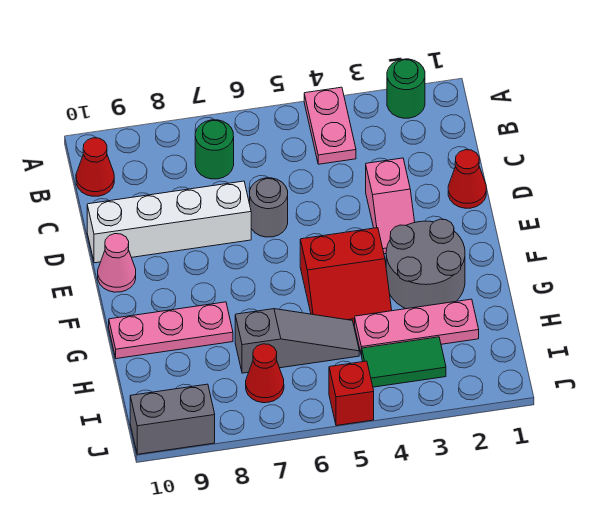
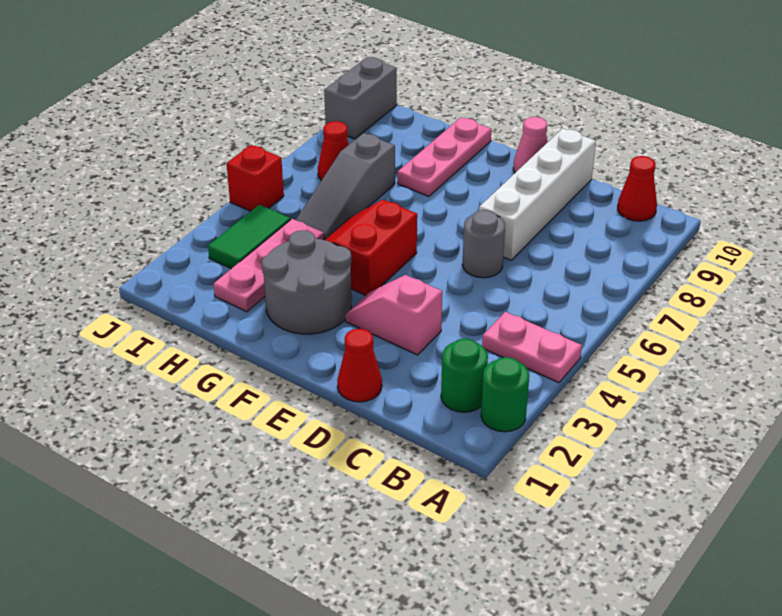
green round brick B7 level 1 -> green round brick B2 level 1

